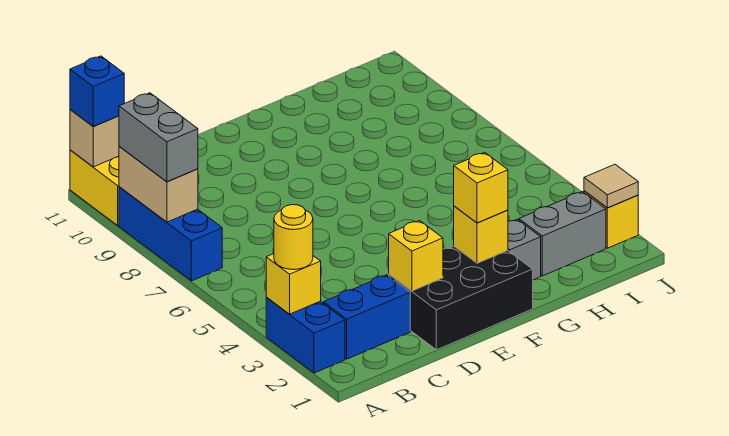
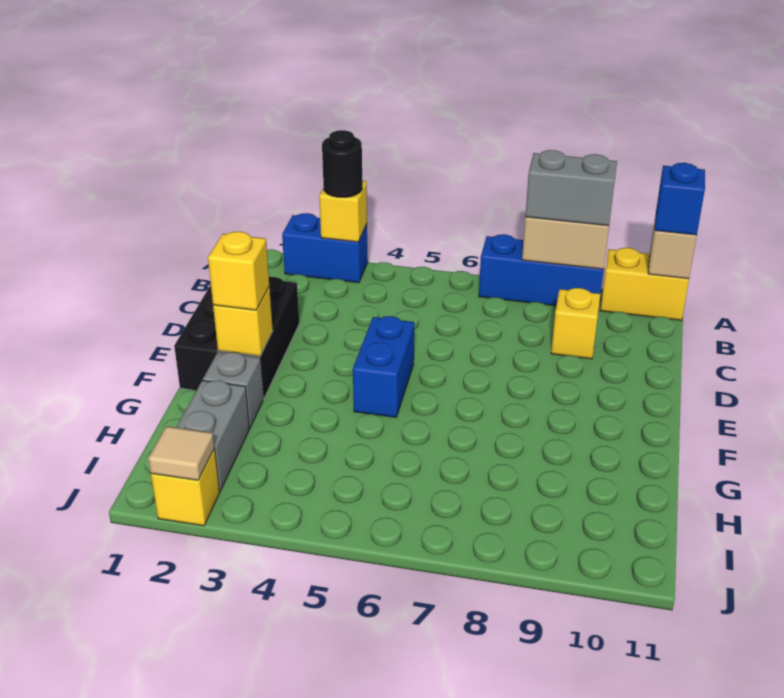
yellow round brick A3 level 3 -> black round brick A3 level 3
blue brick B2:C2 level 1 -> blue brick E5:F5 level 1
yellow brick D2 level 2 -> yellow brick C9 level 1

